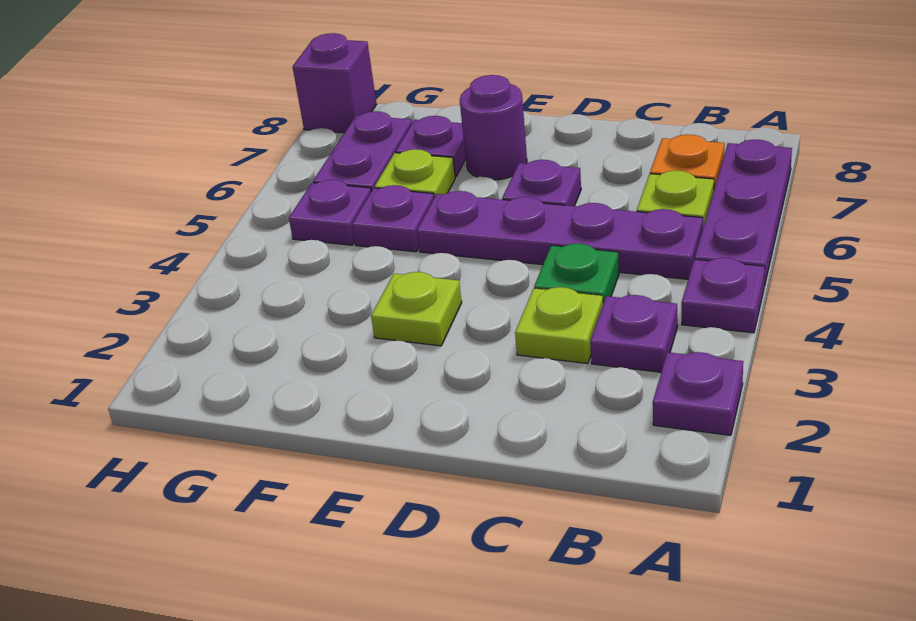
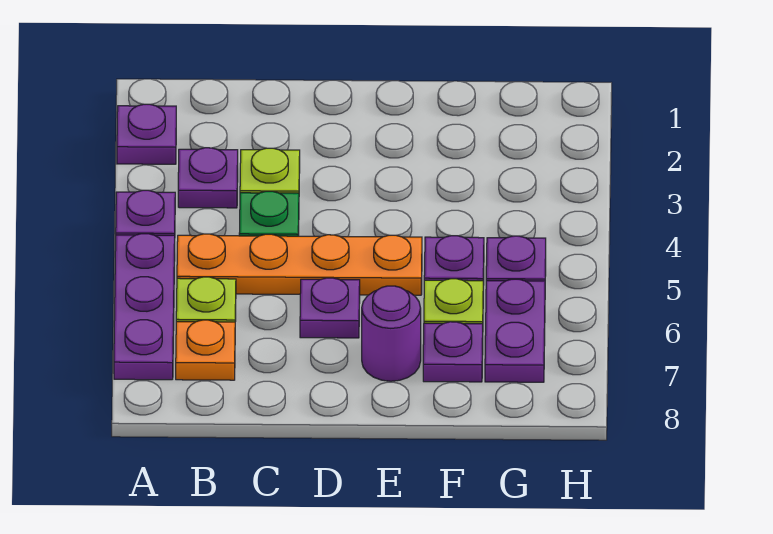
purple plate B5:E5 level 1 -> orange plate B5:E5 level 1
lime plate E3 level 1 -> none
purple brick H8 level 1 -> none

